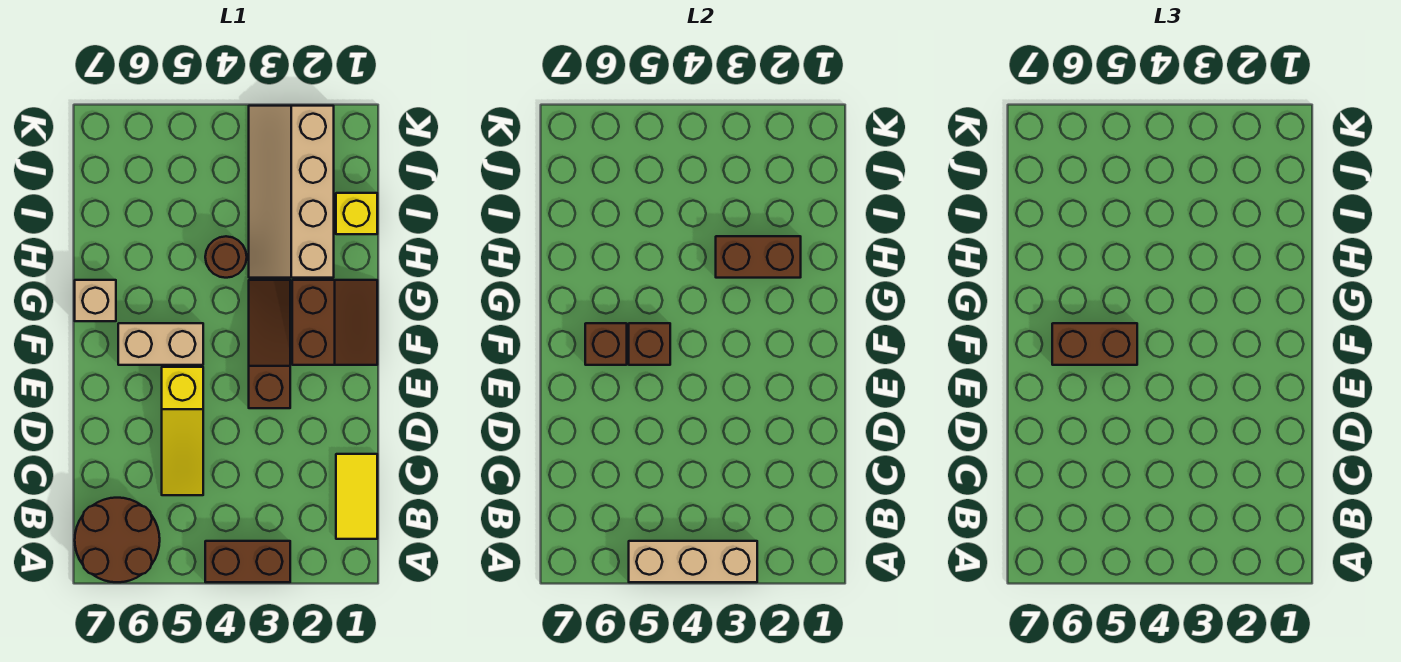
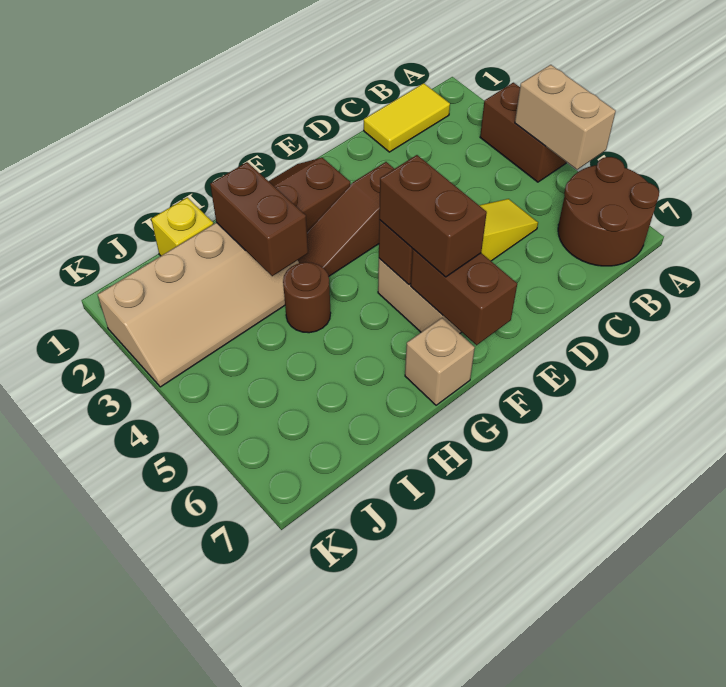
tan brick A3:A5 level 2 -> tan brick A4:A5 level 2
brown brick F6 level 2 -> brown brick F6:F7 level 2

